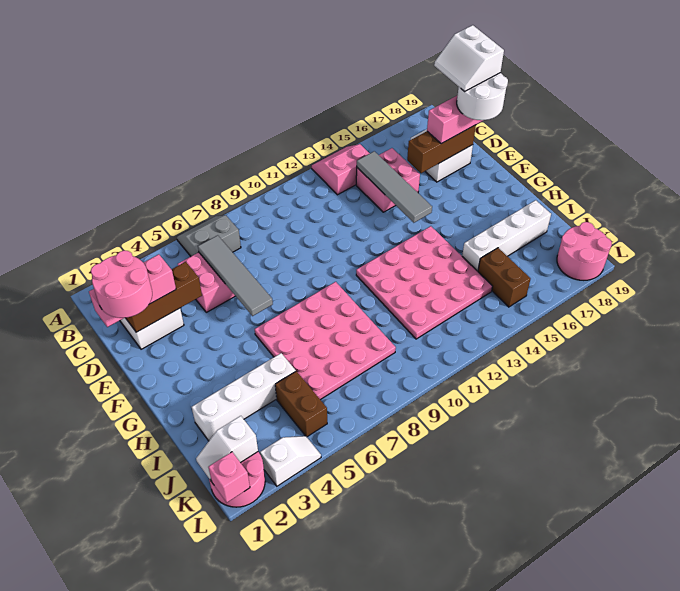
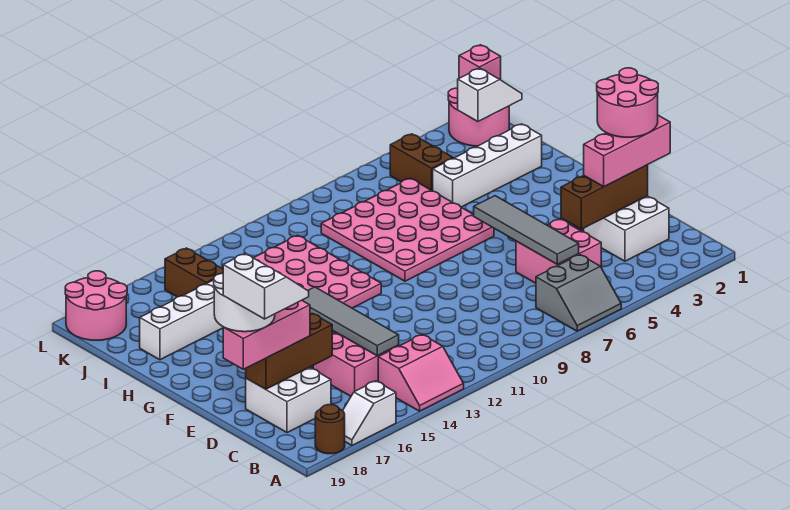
none -> brown round brick A18 level 1
white slope L3:L4 level 1 top 3 -> white slope A16:A17 level 1 top 16

